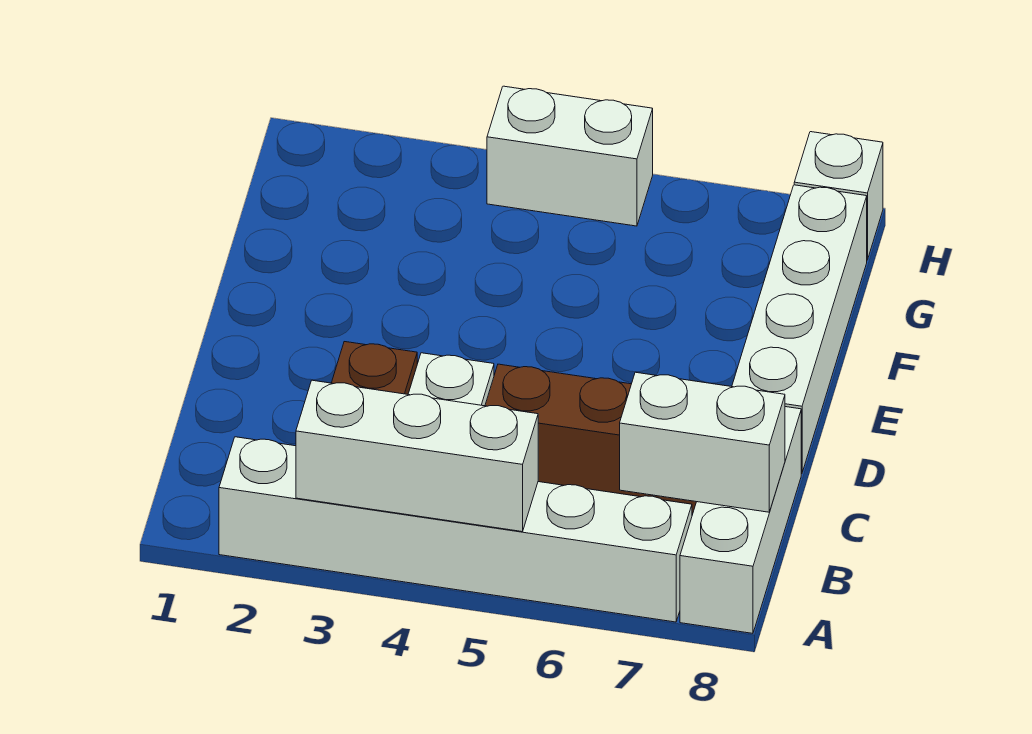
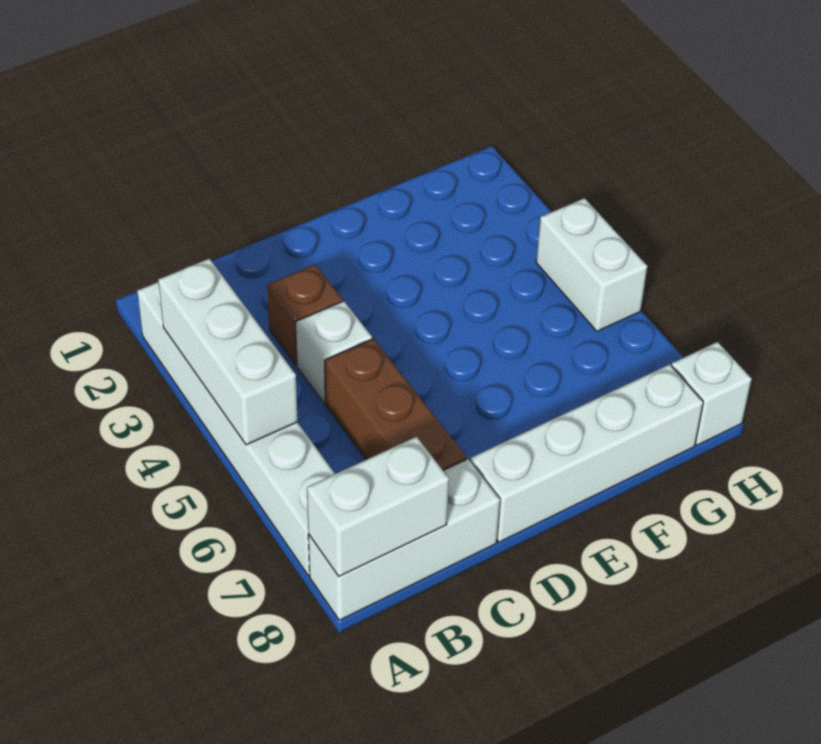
white brick B7:B8 level 2 -> white brick A8:B8 level 2

